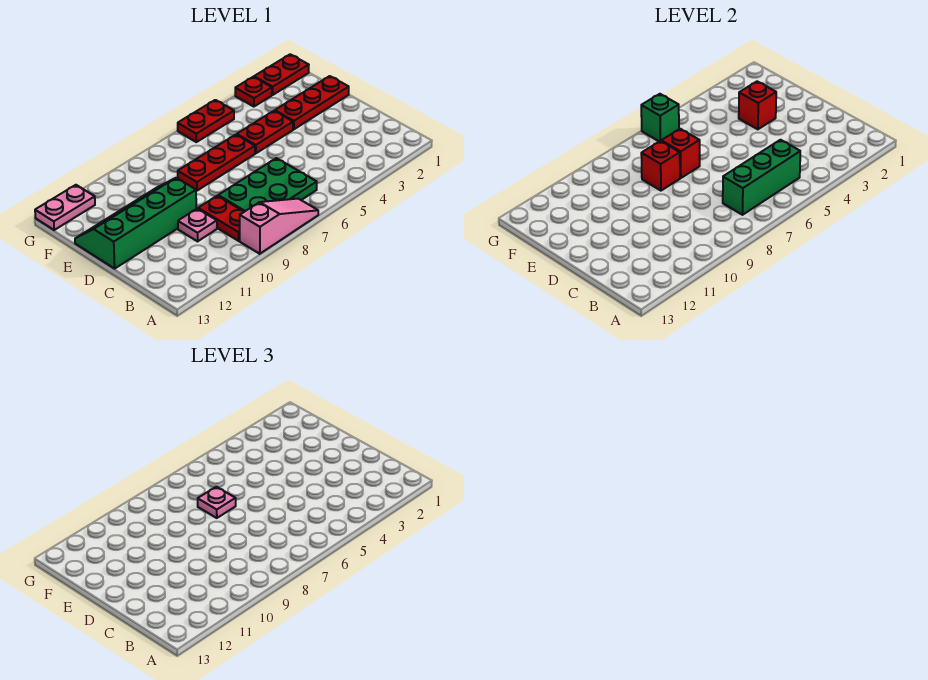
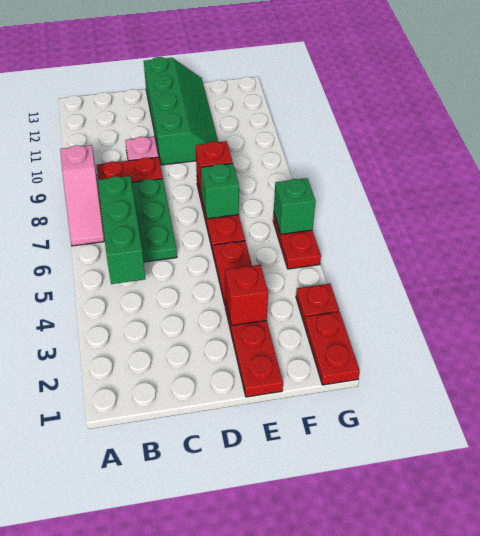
red brick E7 level 2 -> green brick E7 level 2
pink plate E7 level 3 -> none
pink plate G12:G13 level 1 -> none

